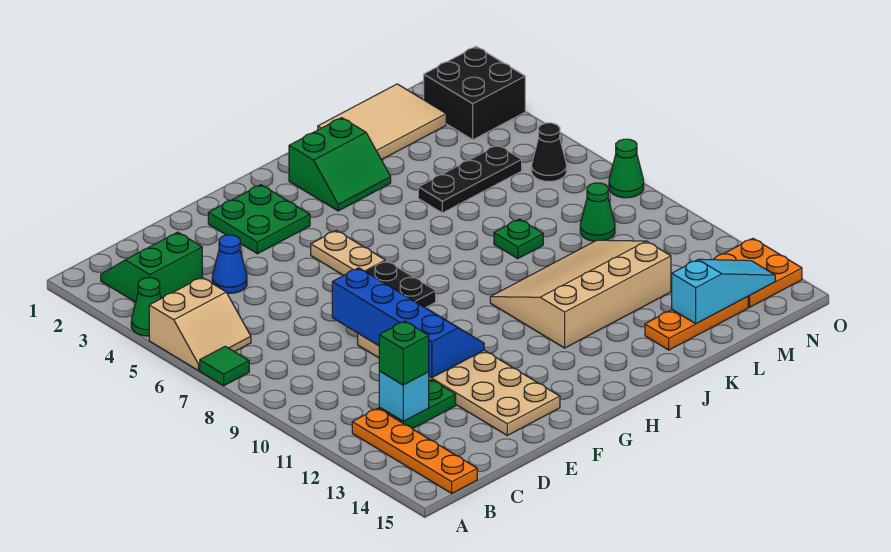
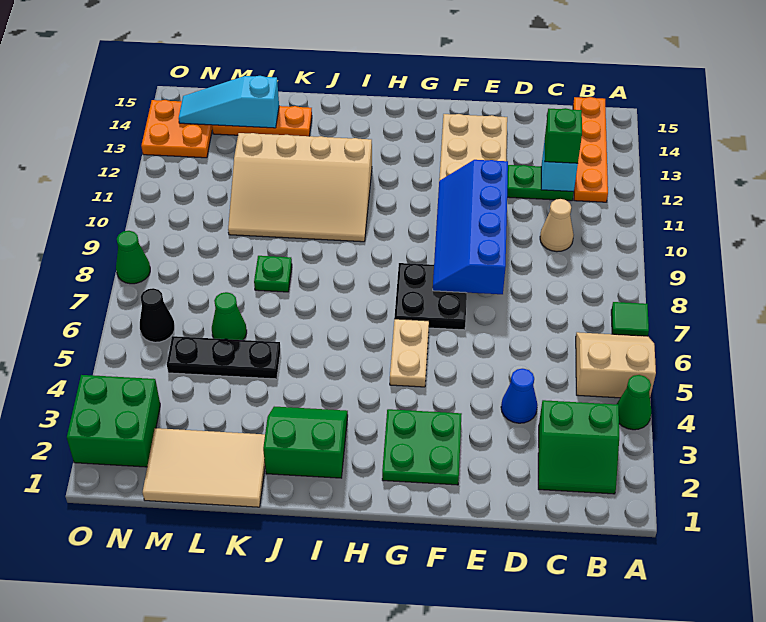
none -> tan cone C10 level 1
green cone M9 level 1 -> green cone L6 level 1
black brick N2:O3 level 1 -> green brick N2:O3 level 1

